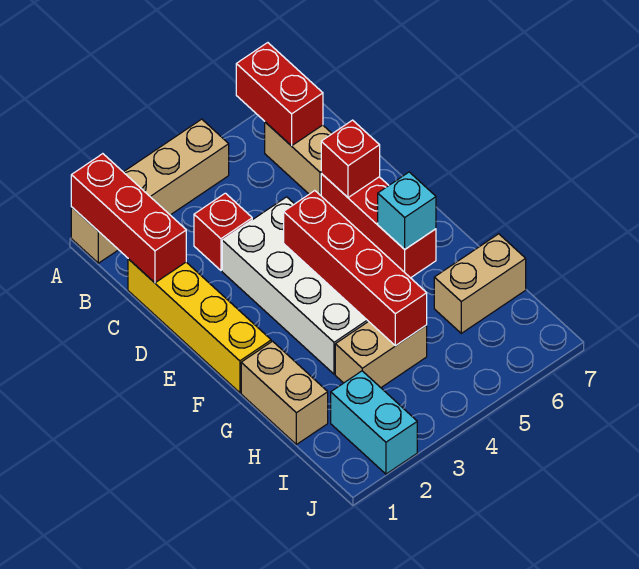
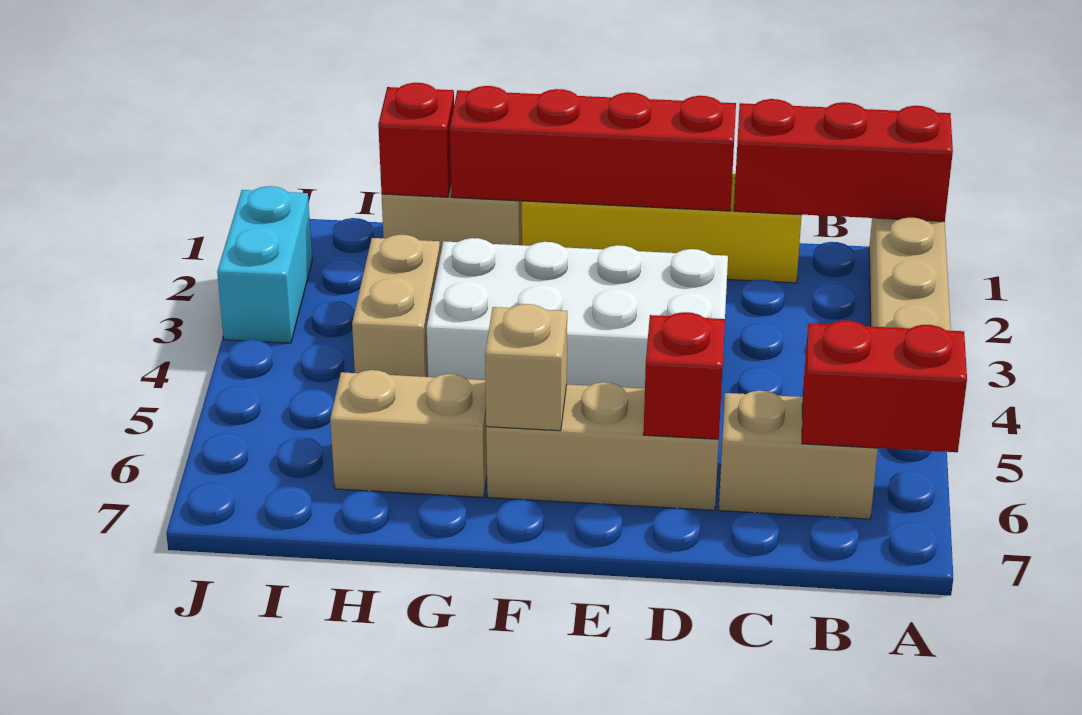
red brick C3 level 1 -> red brick H1 level 2
red brick D6:F6 level 1 -> tan brick D6:F6 level 1
red brick E4:H4 level 2 -> red brick D1:G1 level 2
cyan brick F6 level 2 -> tan brick F6 level 2
tan brick H6:H7 level 1 -> tan brick G6:H6 level 1
cyan brick I2:J2 level 1 -> cyan brick J2:J3 level 1

